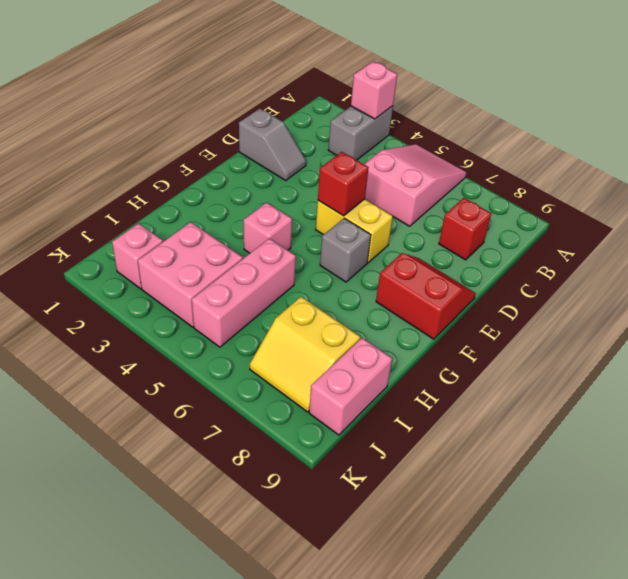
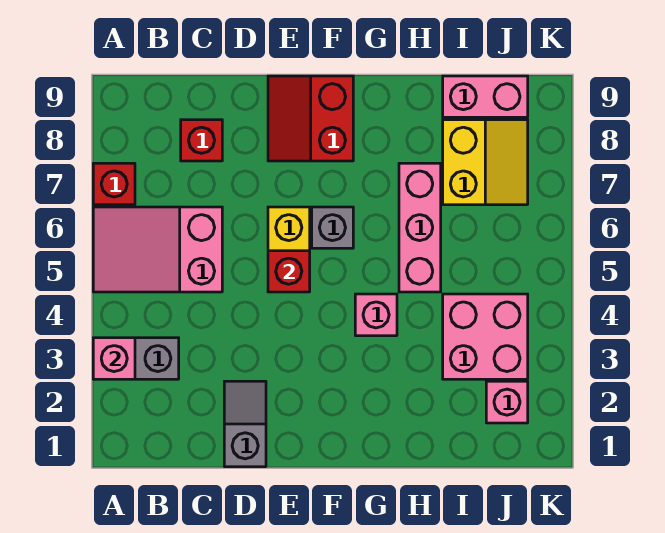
none -> red brick A7 level 1
pink brick H5:J5 level 1 -> pink brick H5:H7 level 1

